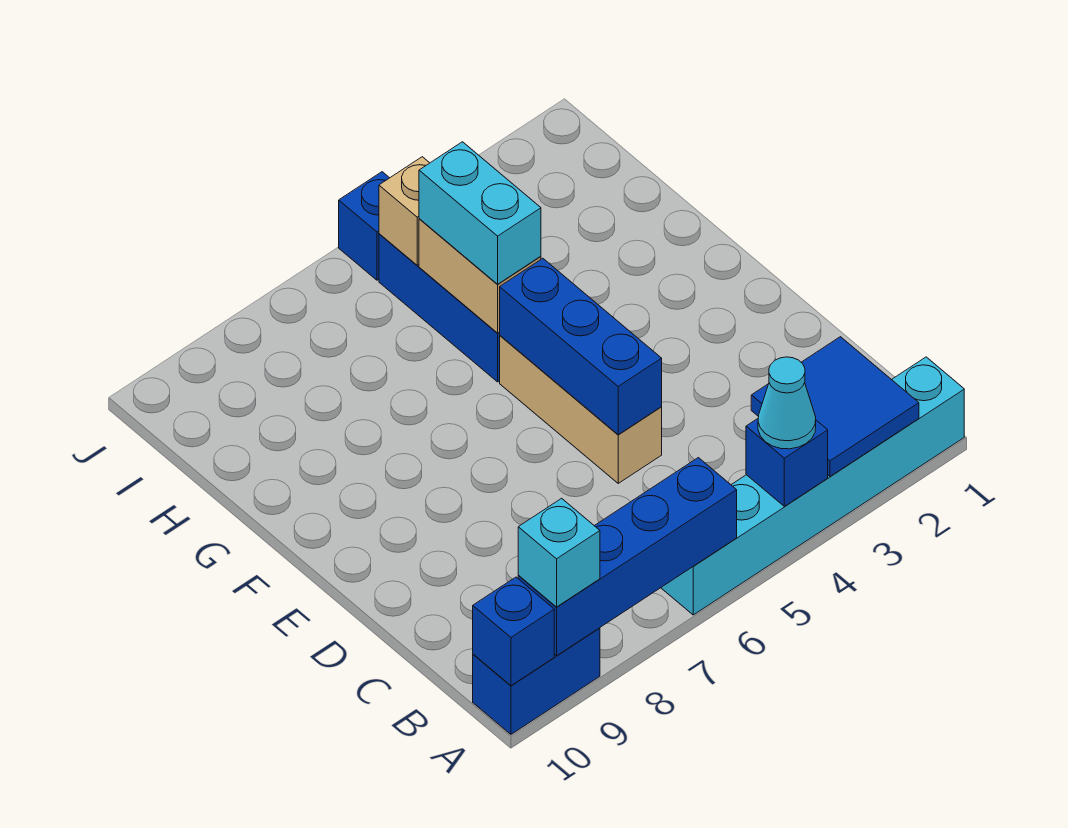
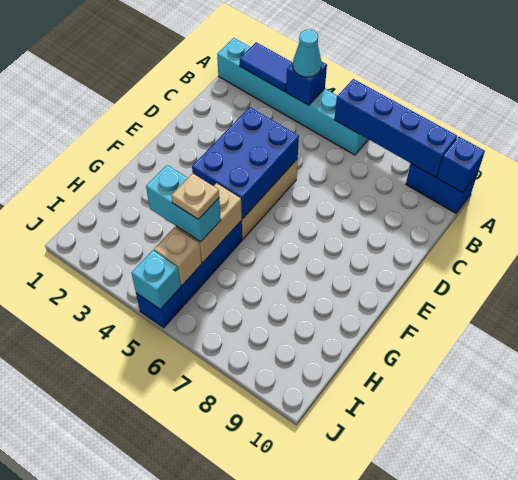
blue tile A2:B3 level 2 -> blue tile A2:A3 level 2
cyan brick A9 level 3 -> cyan brick J5 level 2
blue brick D5:F5 level 2 -> blue brick D4:F5 level 2
cyan brick G5:H5 level 3 -> cyan brick H4:H5 level 3
none -> tan plate H5 level 4

